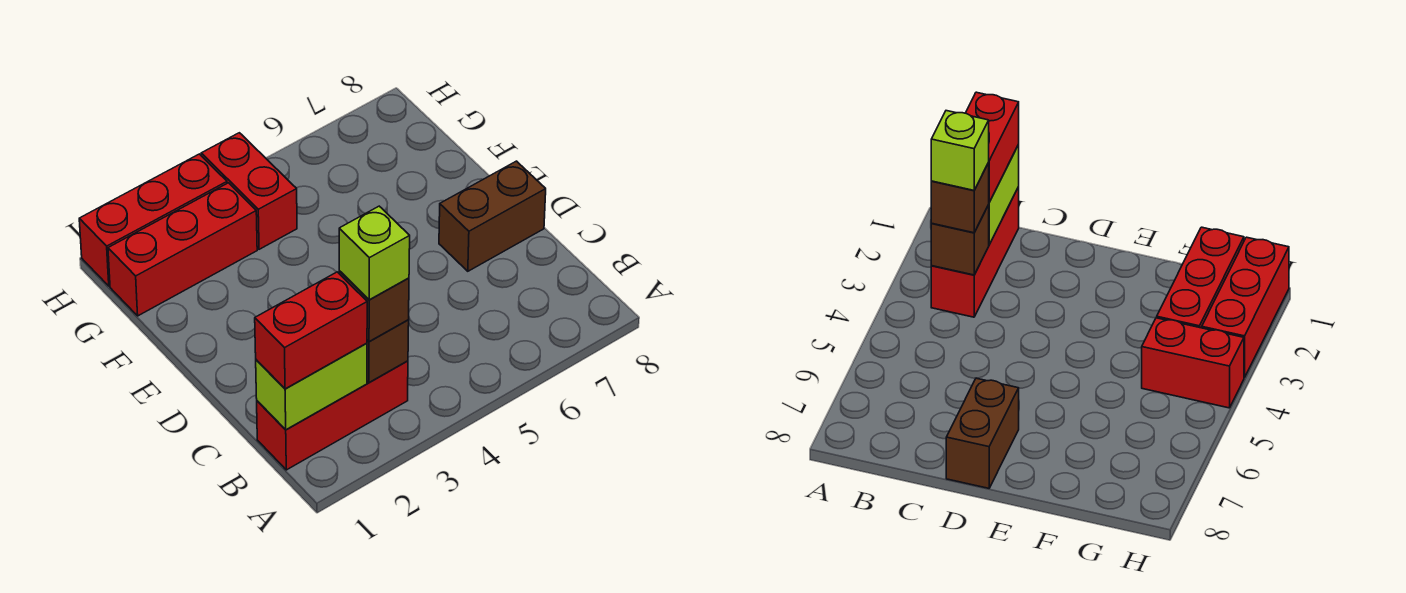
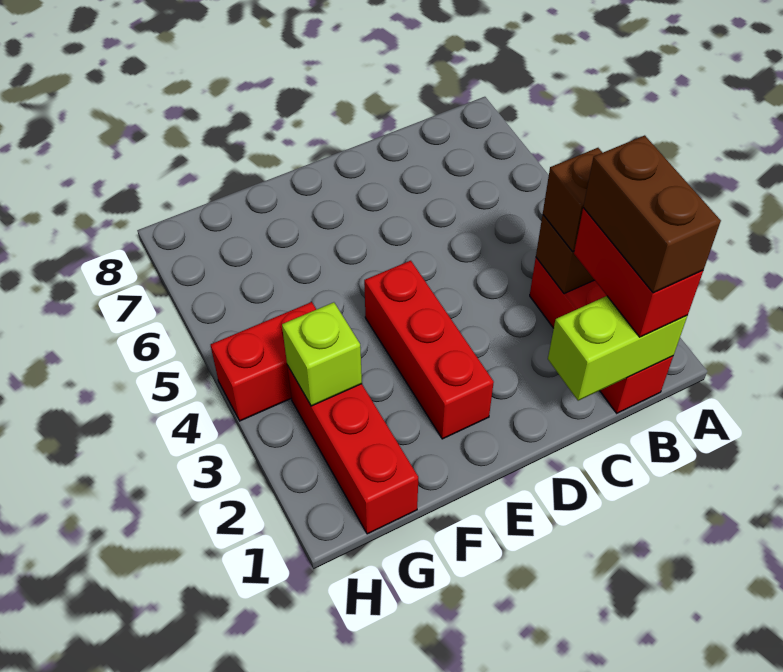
lime brick B1:B2 level 2 -> lime brick B1:C1 level 2
lime brick B3 level 4 -> lime brick G3 level 2
brown brick D7:D8 level 1 -> brown brick B1:B2 level 4
red brick H1:H3 level 1 -> red brick E2:E4 level 1

